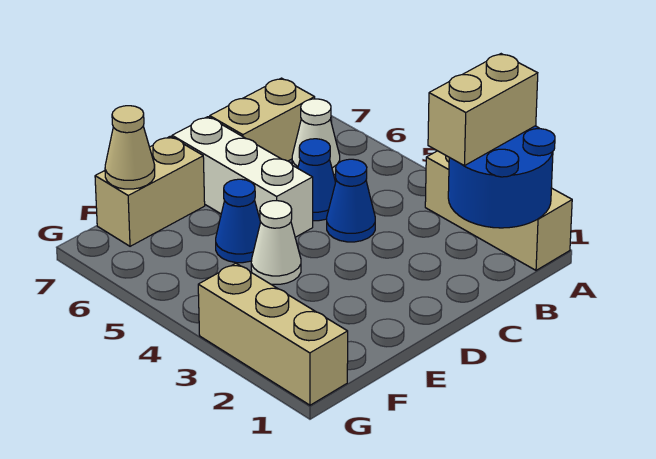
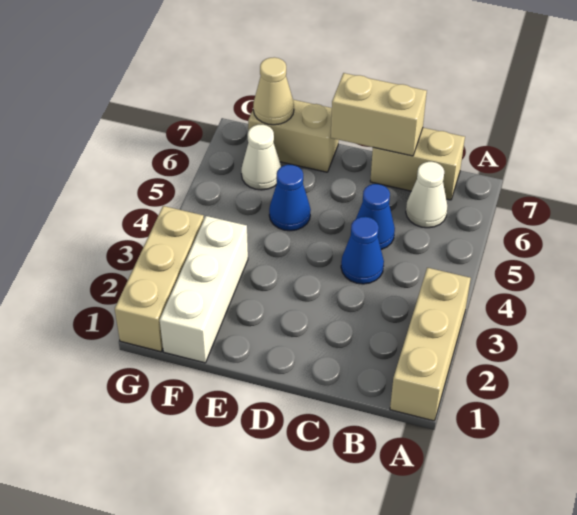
blue round brick A1:B2 level 2 -> none
tan brick A2:B2 level 3 -> tan brick C7:D7 level 2
white brick D5:D7 level 1 -> white brick F1:F3 level 1
white cone E4 level 1 -> white cone F6 level 1

